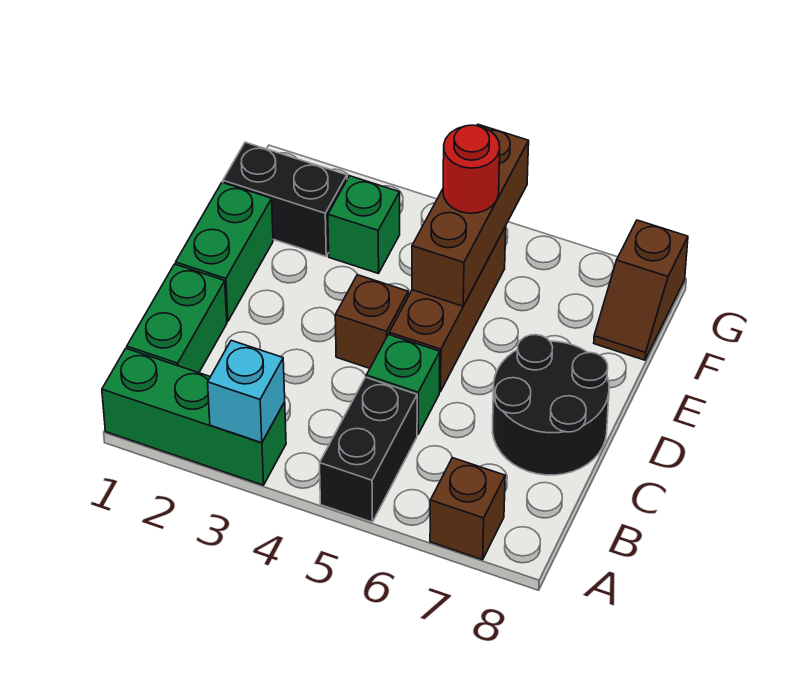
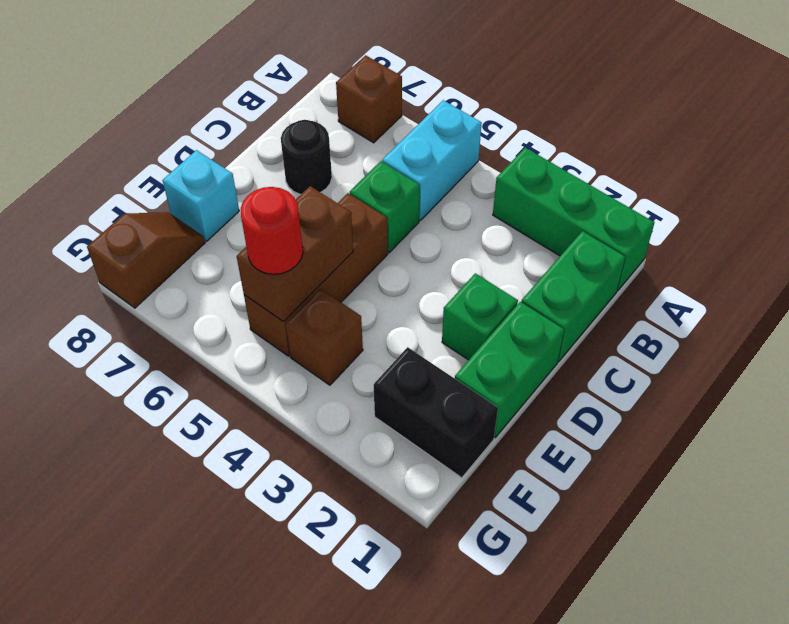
cyan brick A3 level 2 -> cyan brick E8 level 1
black brick A5:B5 level 1 -> cyan brick A5:B5 level 1
black round brick C7:D8 level 1 -> black round brick C7 level 1
brown brick D4 level 1 -> brown brick F4 level 1
brown brick E5:G5 level 2 -> brown brick E5:F5 level 2
green brick F3 level 1 -> green brick D2 level 1

